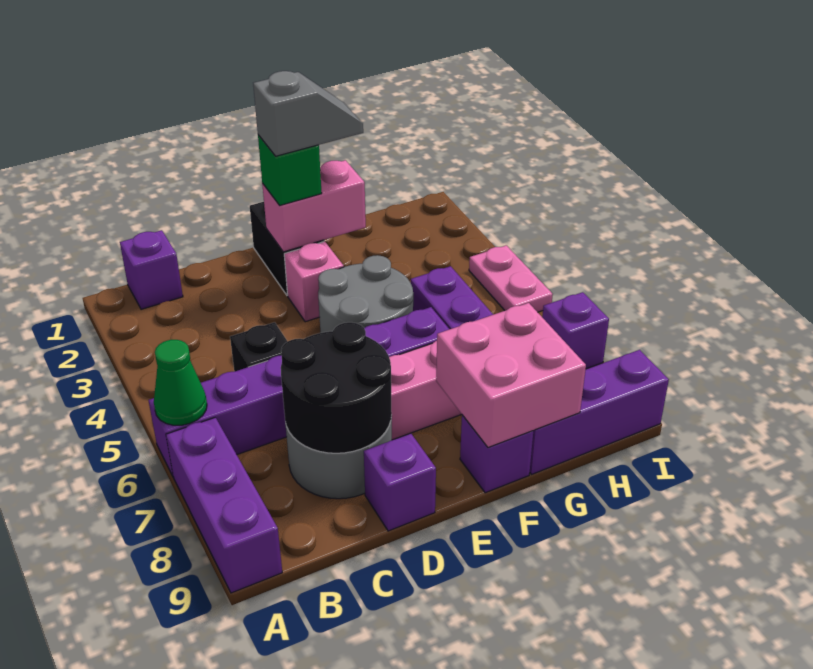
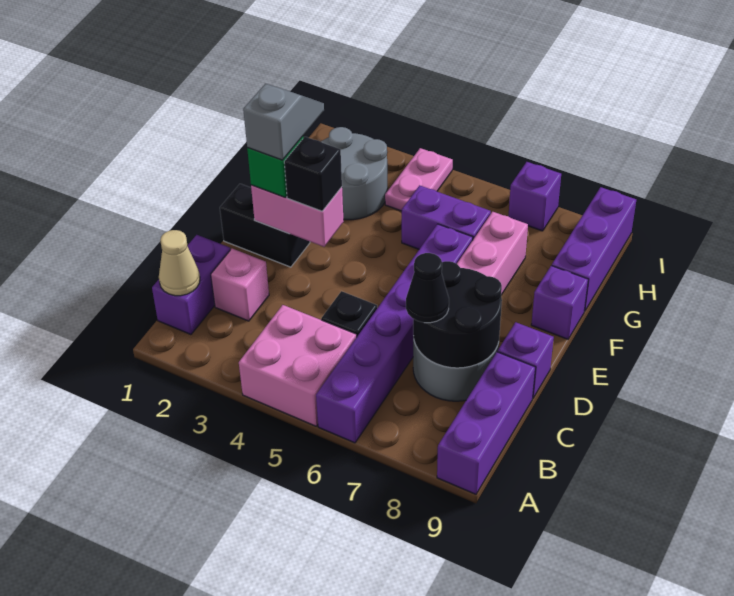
green cone A6 level 2 -> none
purple brick A7:A9 level 1 -> purple brick A9:C9 level 1
purple brick B1 level 1 -> purple brick B1:C1 level 1
none -> tan cone B1 level 2
none -> black cone C7 level 3
pink brick E2:F2 level 2 -> pink brick E2:E3 level 2
pink brick E3 level 1 -> pink brick C2 level 1
none -> black brick E3 level 3
grey round brick E4:F5 level 1 -> grey round brick G2:H3 level 1
pink brick F8:G9 level 2 -> pink brick A4:B5 level 1
pink plate I4:I5 level 1 -> pink plate H4:I4 level 1

